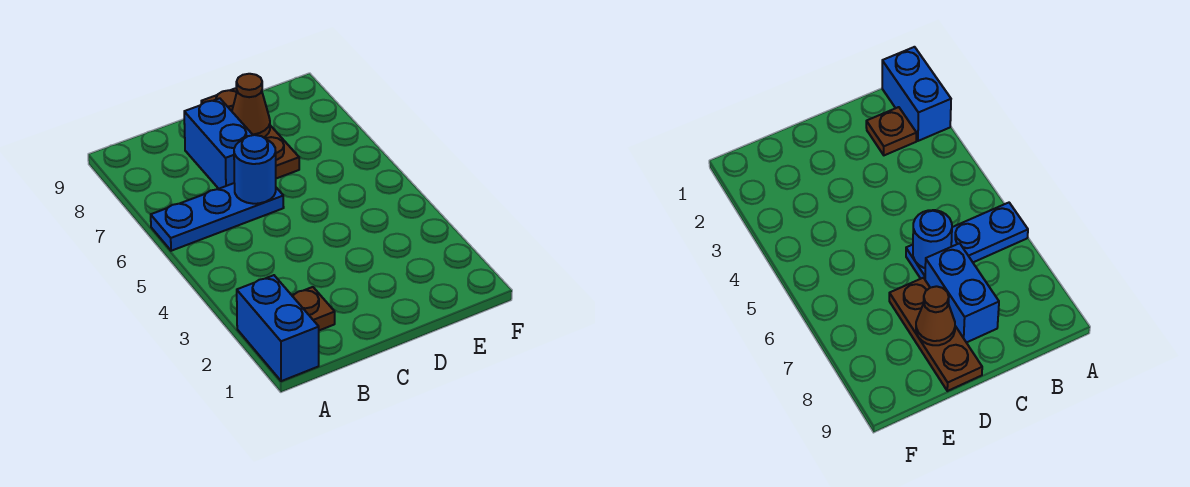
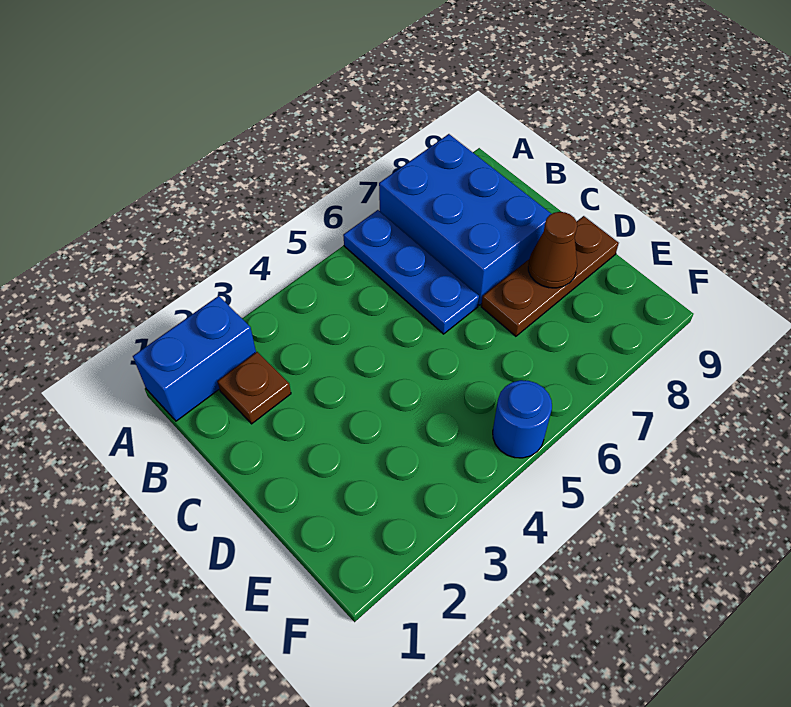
blue round brick C6 level 2 -> blue round brick F5 level 1
blue brick C7:C8 level 1 -> blue brick A7:C8 level 1

